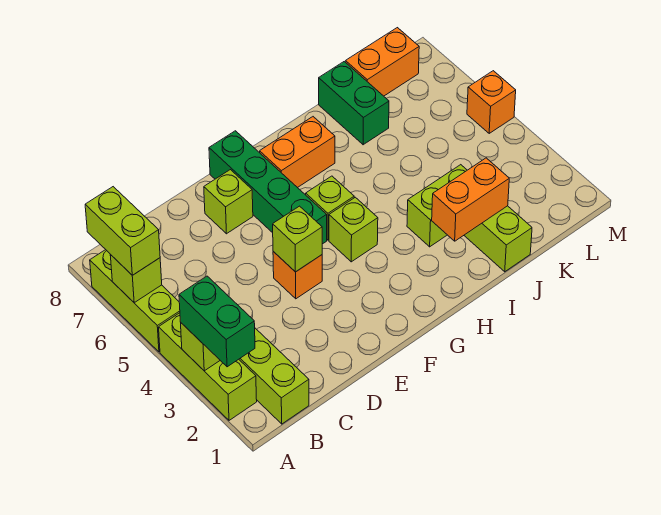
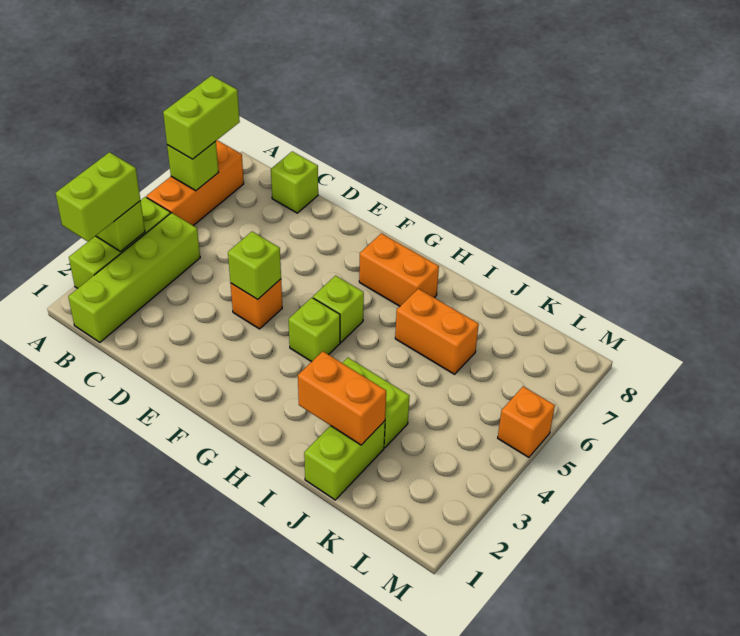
green brick A2:A3 level 3 -> lime brick A2:A3 level 3
lime brick A5:A7 level 1 -> orange brick A5:A7 level 1
lime brick E7 level 1 -> lime brick C8 level 1
green brick F5:F8 level 1 -> none
green brick J7:J8 level 1 -> none
orange brick K8:L8 level 1 -> orange brick I6:J6 level 1

